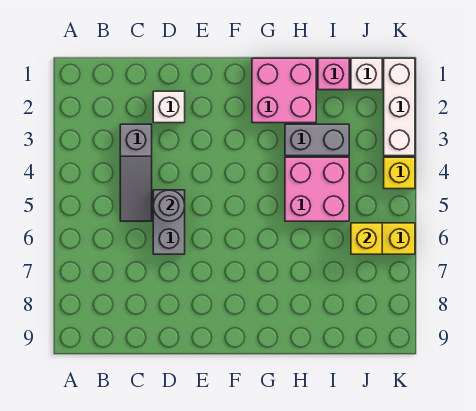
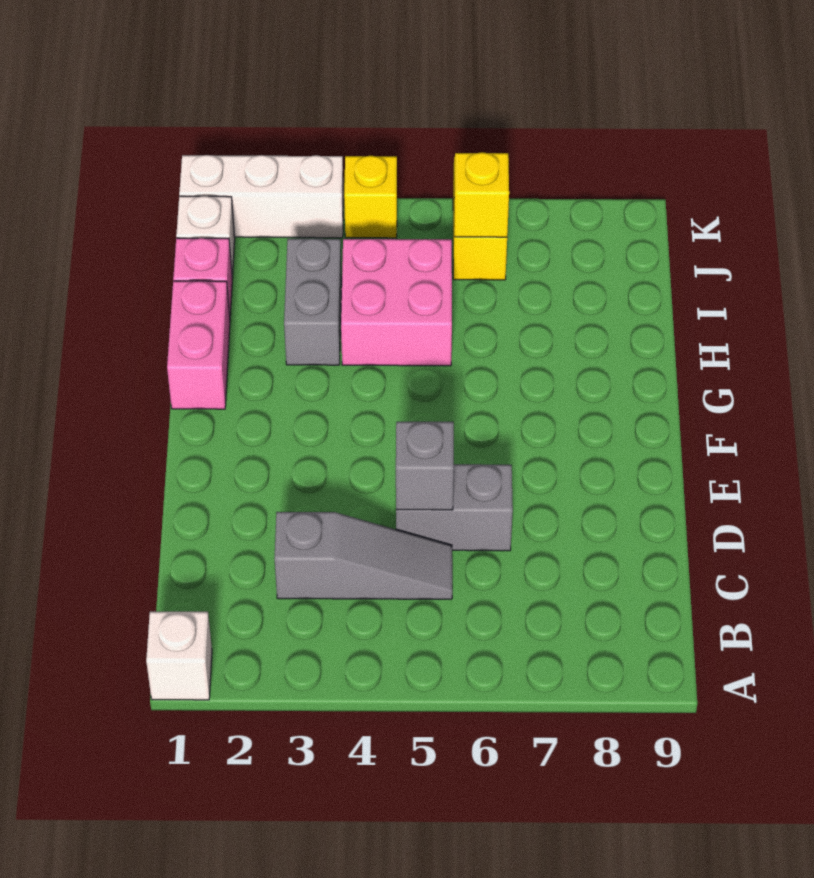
white brick D2 level 1 -> white brick A1 level 1
grey round brick D5 level 2 -> grey brick D5 level 2
pink brick G1:H2 level 1 -> pink brick G1:H1 level 1

